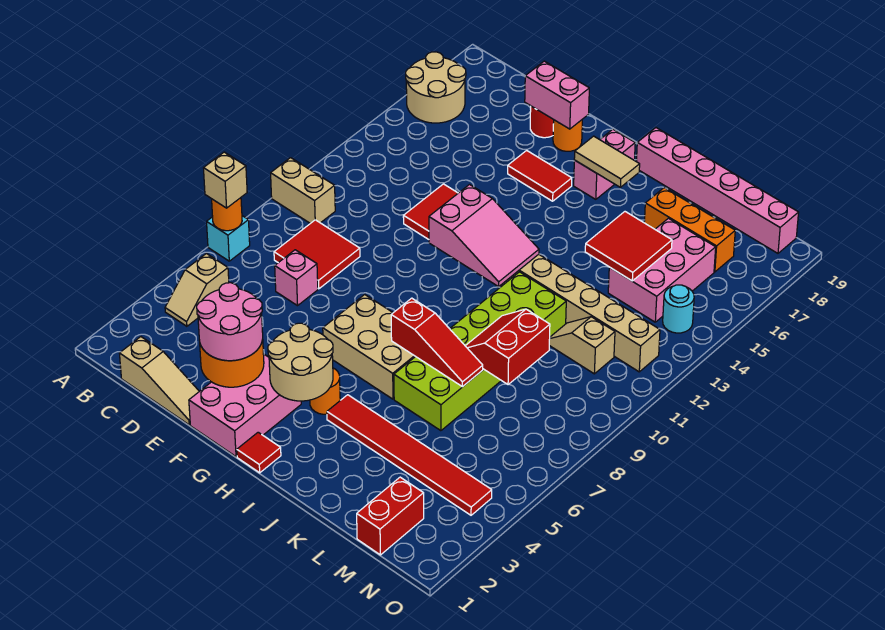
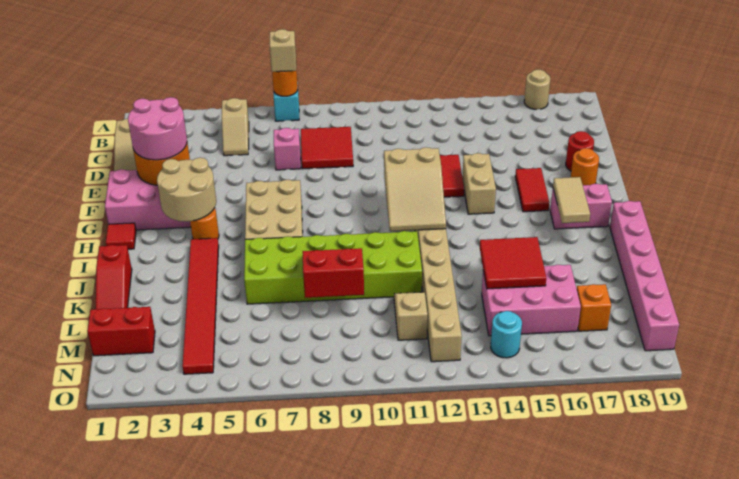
tan brick A10:B10 level 1 -> tan brick F14:G14 level 1
tan round brick A16:B17 level 1 -> tan round brick A17 level 1
tan slope B4:B5 level 1 top 5 -> tan slope B5:C5 level 1 top B
pink brick E18:F18 level 2 -> none
pink slope G11:I12 level 2 top G -> tan slope G11:I12 level 2 top G
red slope I7:K7 level 2 top I -> red slope J1:L1 level 1 top J
orange brick K17:M17 level 1 -> orange brick M17 level 1

